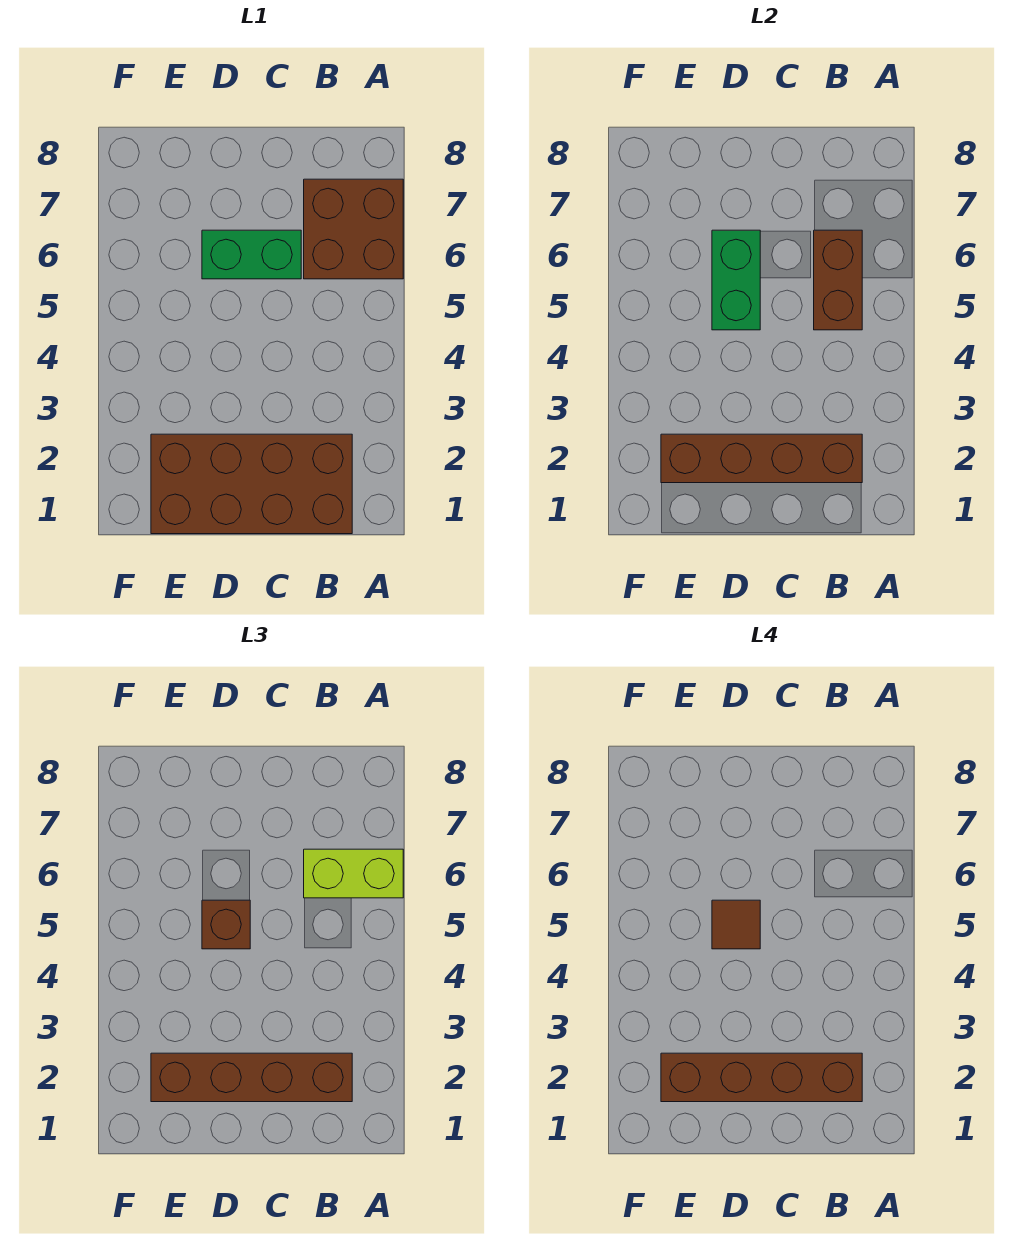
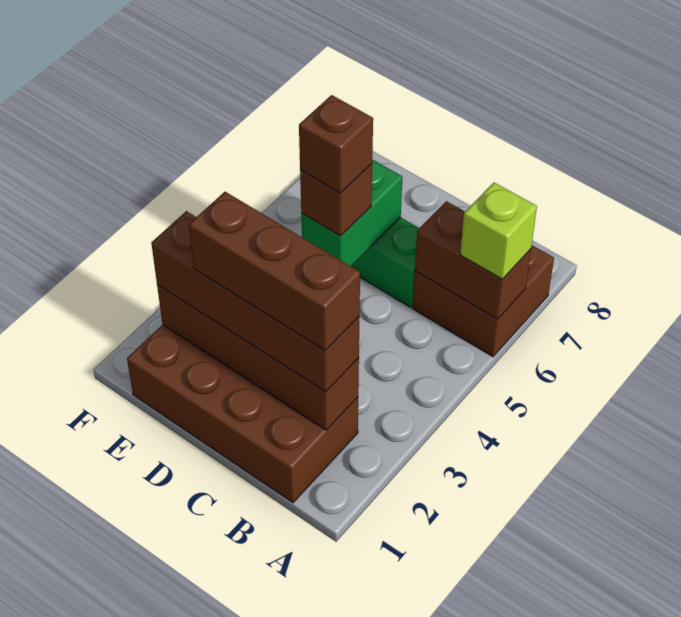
lime brick A6:B6 level 3 -> lime brick A6 level 3
brown brick B2:E2 level 4 -> brown brick B2:D2 level 4
brown brick B5:B6 level 2 -> brown brick A6:B6 level 2
brown tile D5 level 4 -> brown brick D5 level 4

